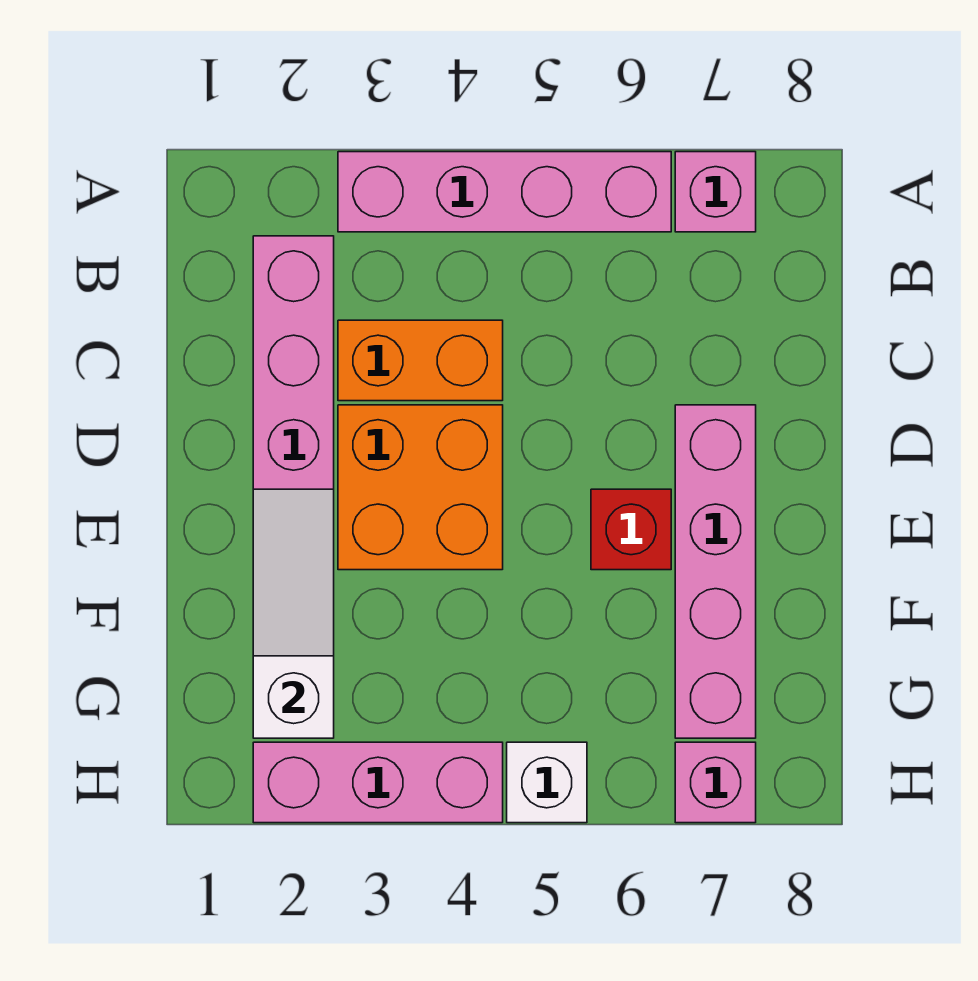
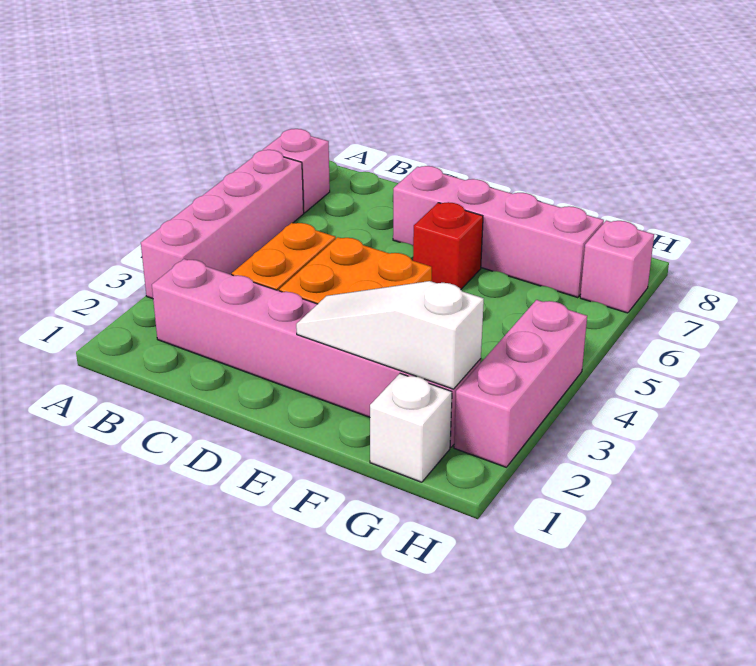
white brick H5 level 1 -> white brick G1 level 1

